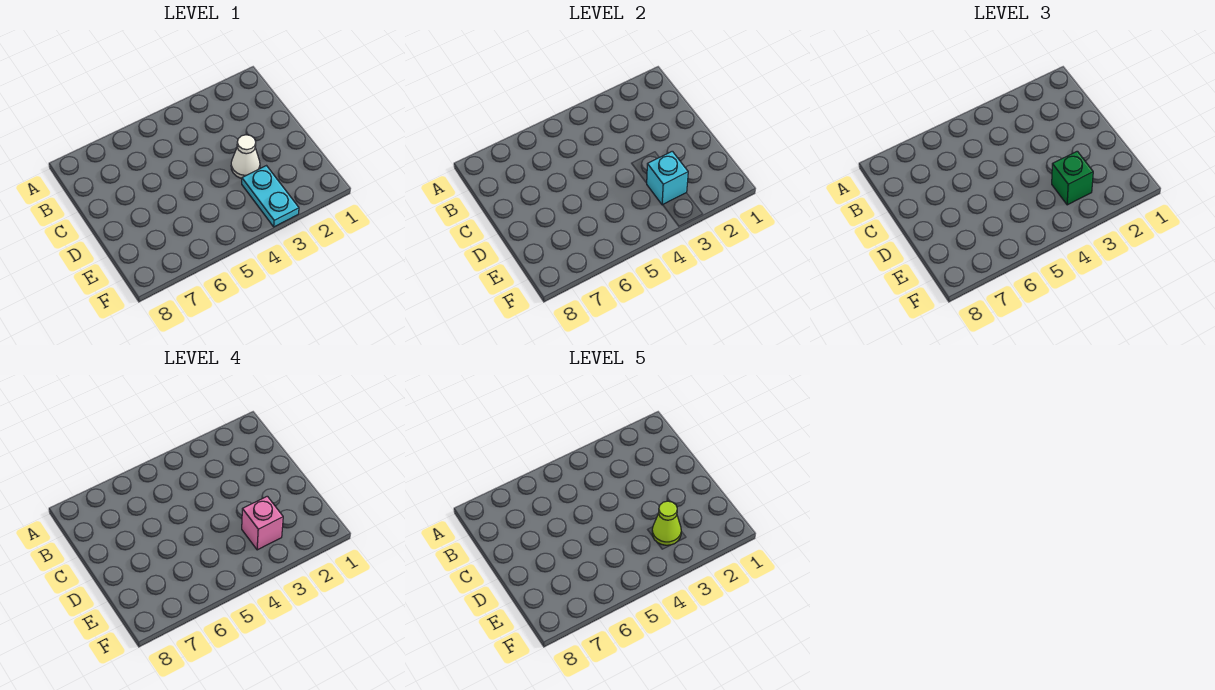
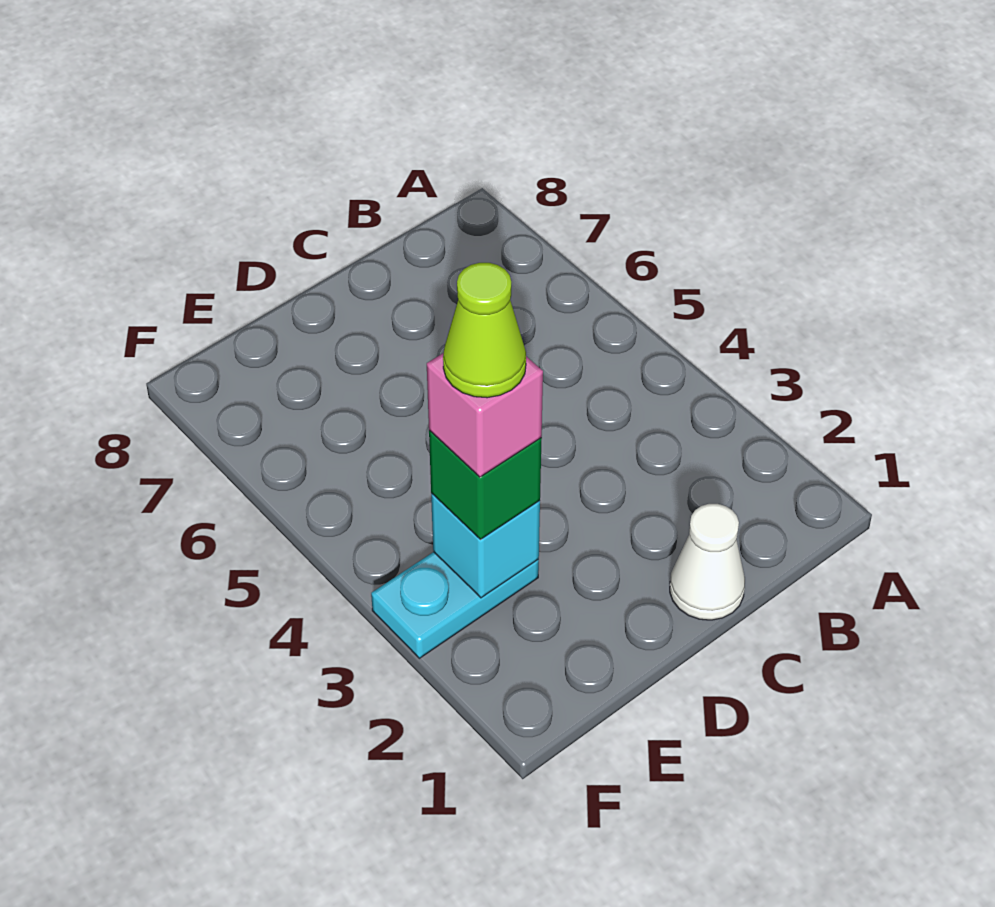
white cone D3 level 1 -> white cone C1 level 1

